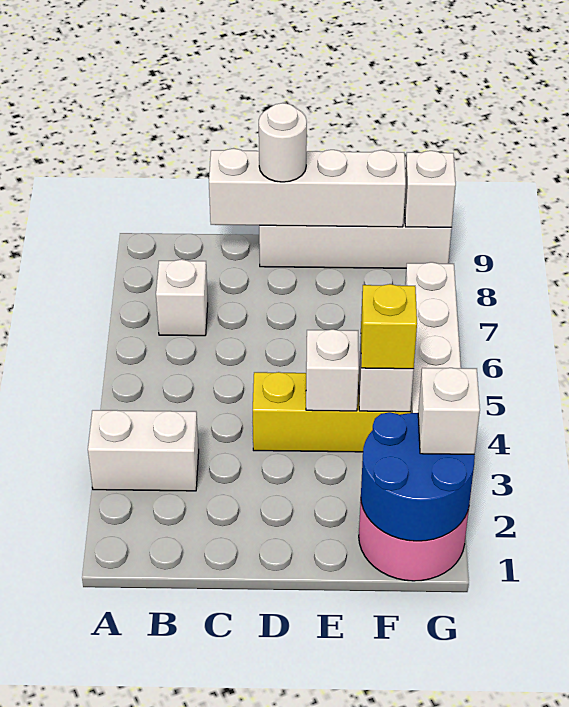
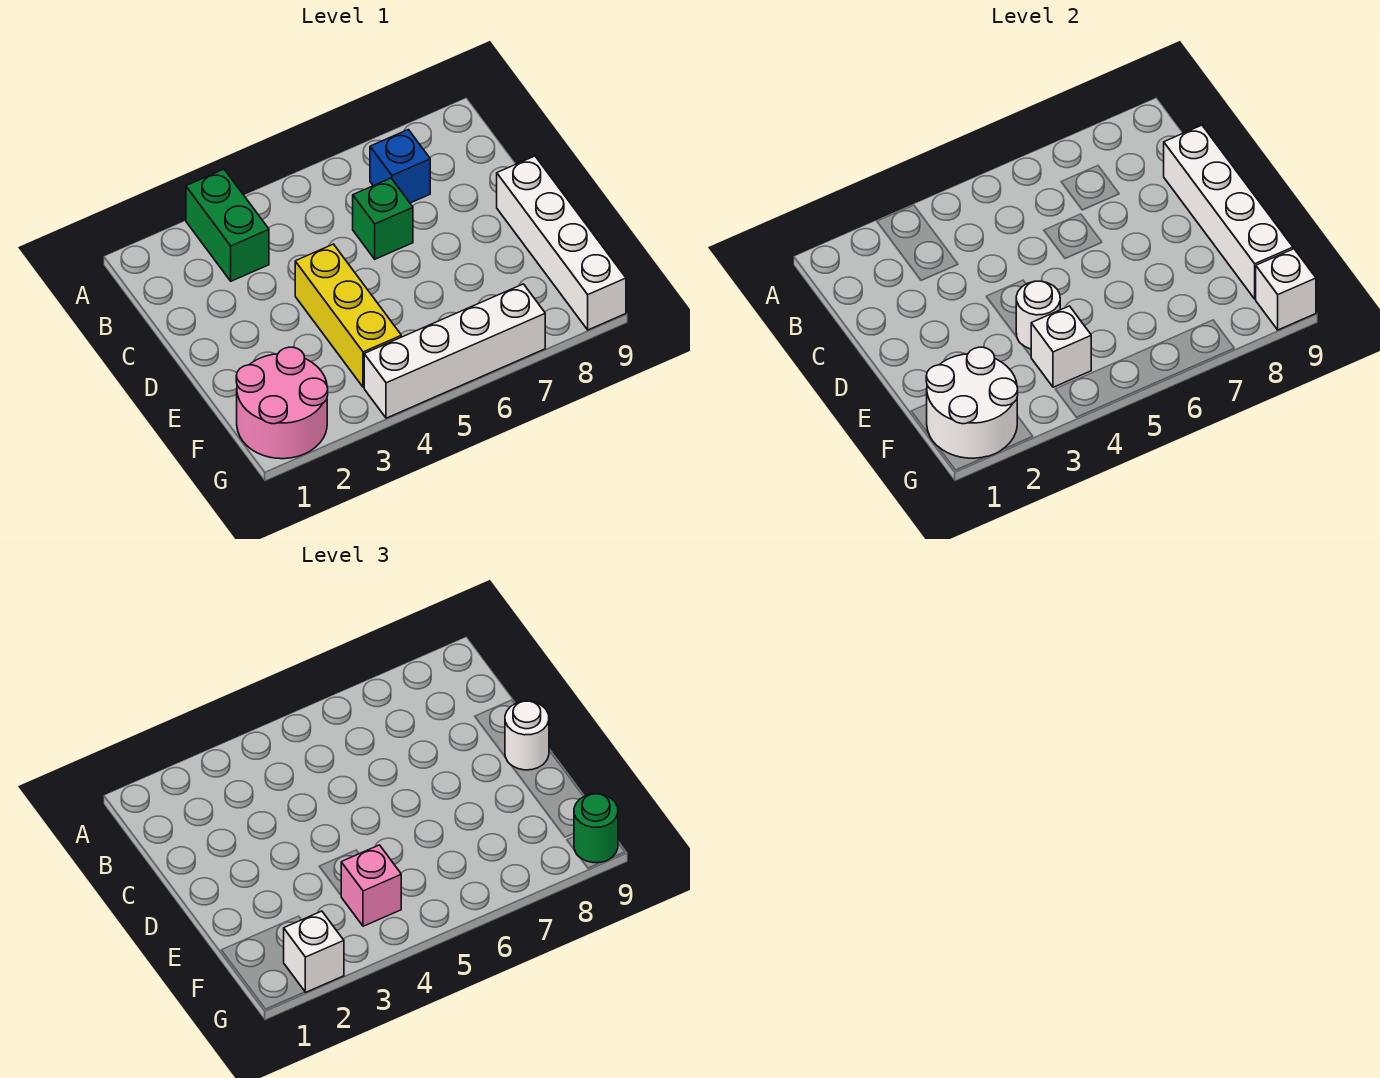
white brick A3:B3 level 1 -> green brick A3:B3 level 1
white brick B7 level 1 -> blue brick B7 level 1
none -> green brick C6 level 1
white brick E4 level 2 -> white round brick E4 level 2
blue round brick F1:G2 level 2 -> white round brick F1:G2 level 2
yellow brick F4 level 3 -> pink brick F4 level 3
none -> green round brick G9 level 3

